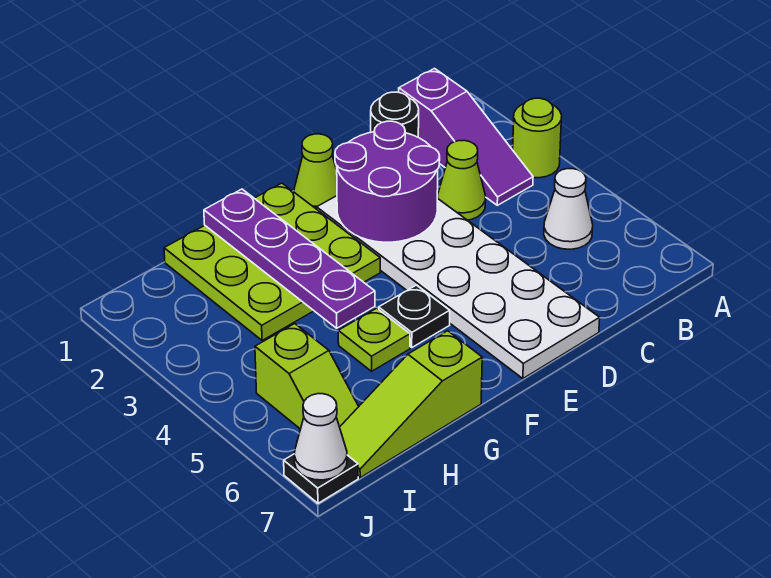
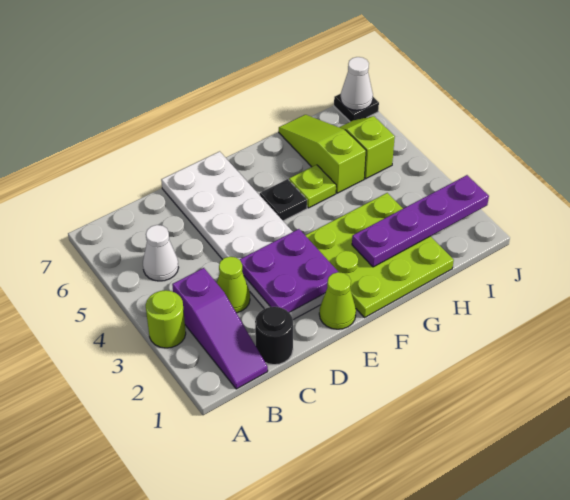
purple slope B1:B3 level 1 top 1 -> purple slope B1:B3 level 1 top 3
purple round brick D2:E3 level 2 -> purple plate D2:E3 level 2
purple plate G1:G4 level 2 -> purple plate G2:J2 level 2
lime slope G7:I7 level 1 top G -> lime slope H5:H7 level 1 top 5

